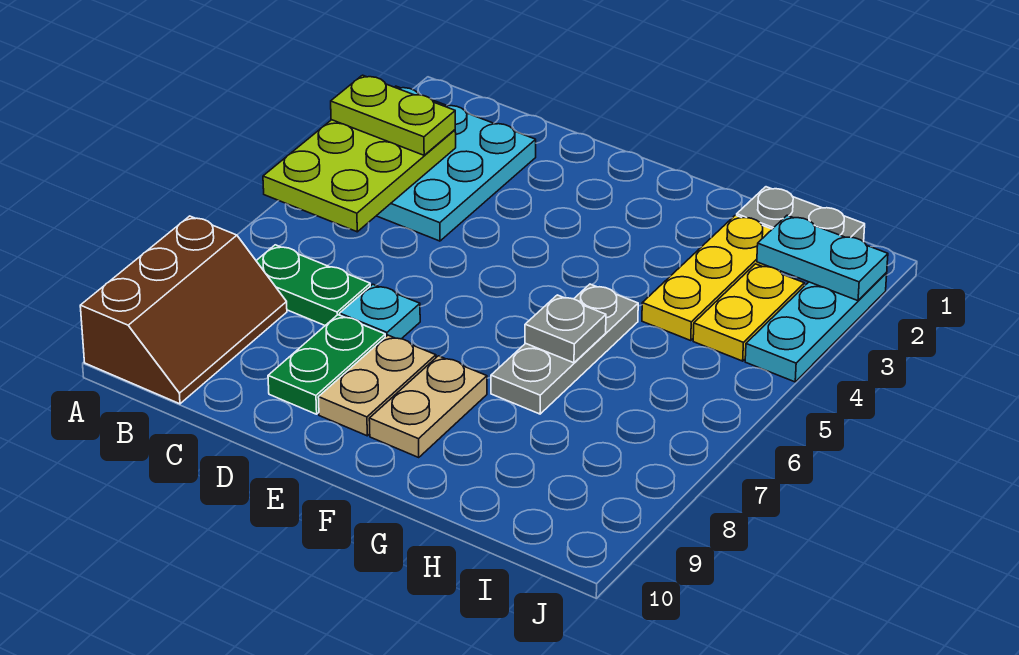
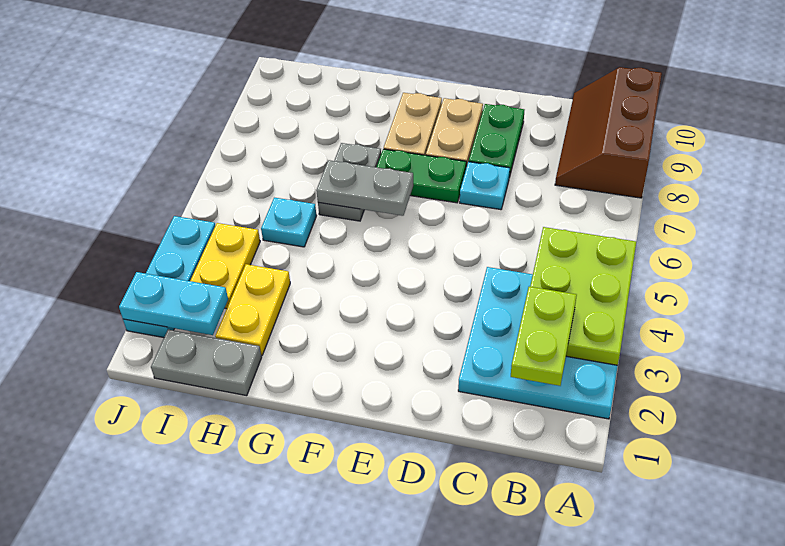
lime plate A3:B3 level 3 -> lime plate B2:B3 level 3
green plate B7:C7 level 1 -> green plate E7:F7 level 1
grey plate G5:G7 level 1 -> grey plate G6:G7 level 1
grey plate G6 level 2 -> grey plate F6:G6 level 2
yellow plate H2:H4 level 1 -> yellow plate H2:H3 level 1
none -> cyan plate H5 level 1

